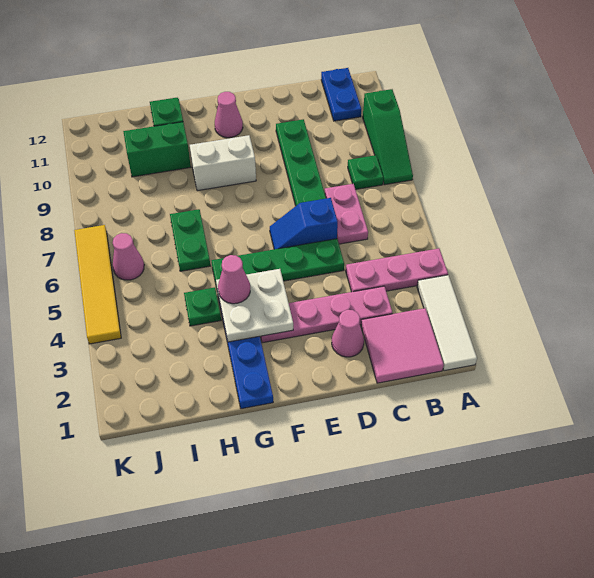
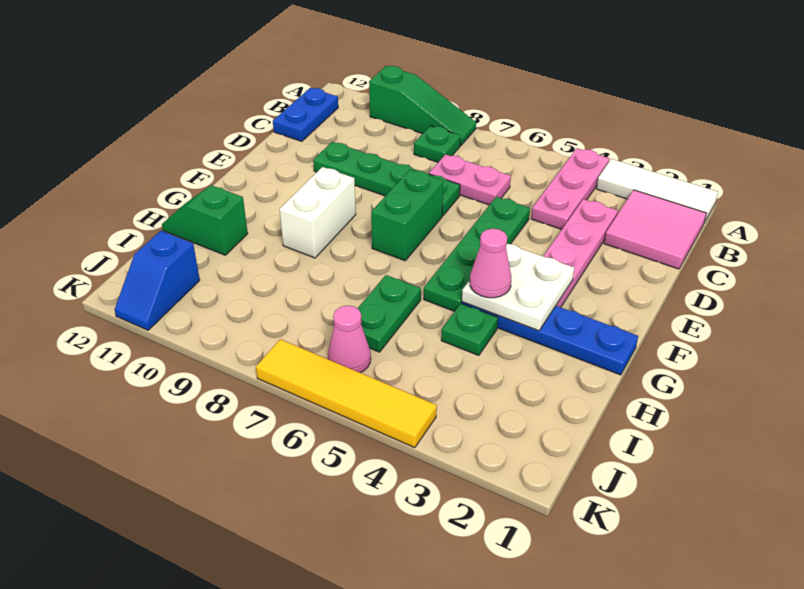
blue plate B11:B12 level 1 -> blue plate B12:C12 level 1
pink cone D2 level 1 -> none
blue slope D6:E6 level 1 top D -> blue slope J11:K11 level 1 top J
pink cone F11 level 1 -> none
green plate H6:H7 level 1 -> green plate H6:I6 level 1
green brick H10:I10 level 1 -> green brick E7:F7 level 1

